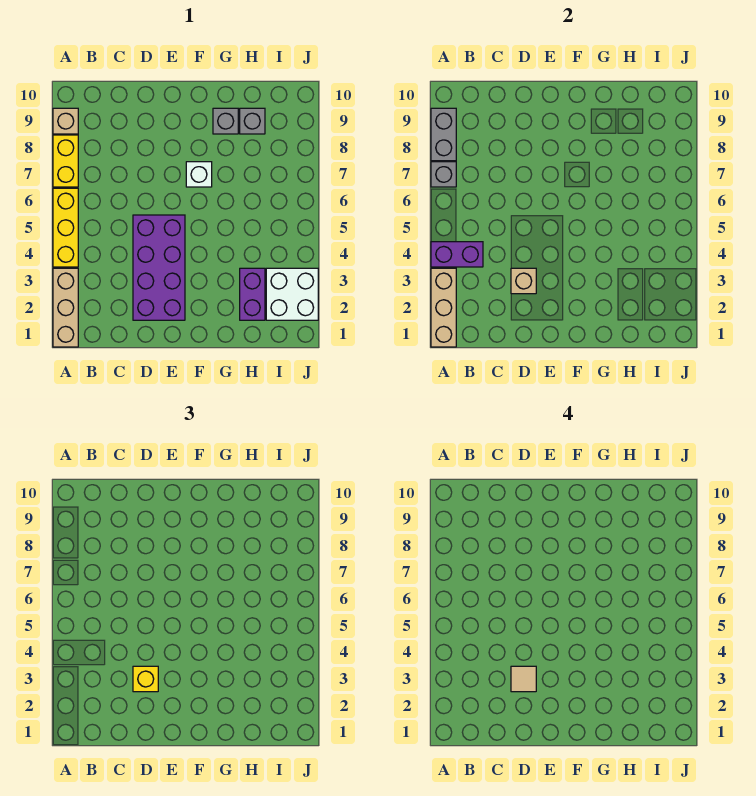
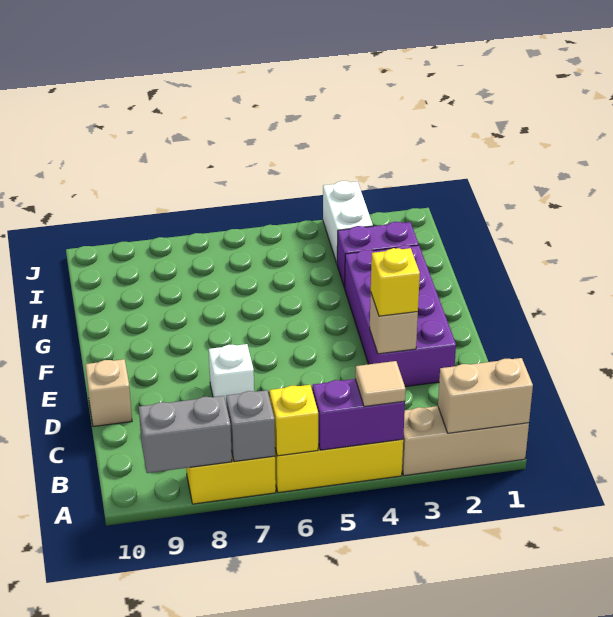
tan brick A1:A3 level 2 -> tan brick A1:A2 level 2
purple brick A4:B4 level 2 -> purple brick A4:A5 level 2
none -> yellow brick A6 level 2
tan brick A9 level 1 -> tan brick D10 level 1
purple brick D2:E5 level 1 -> purple brick D2:G3 level 1
tan tile D3 level 4 -> tan tile A4 level 3
white brick F7 level 1 -> white brick D7 level 1
grey brick G9 level 1 -> none
grey brick H9 level 1 -> none
white brick I2:J3 level 1 -> white brick I3:J3 level 1

